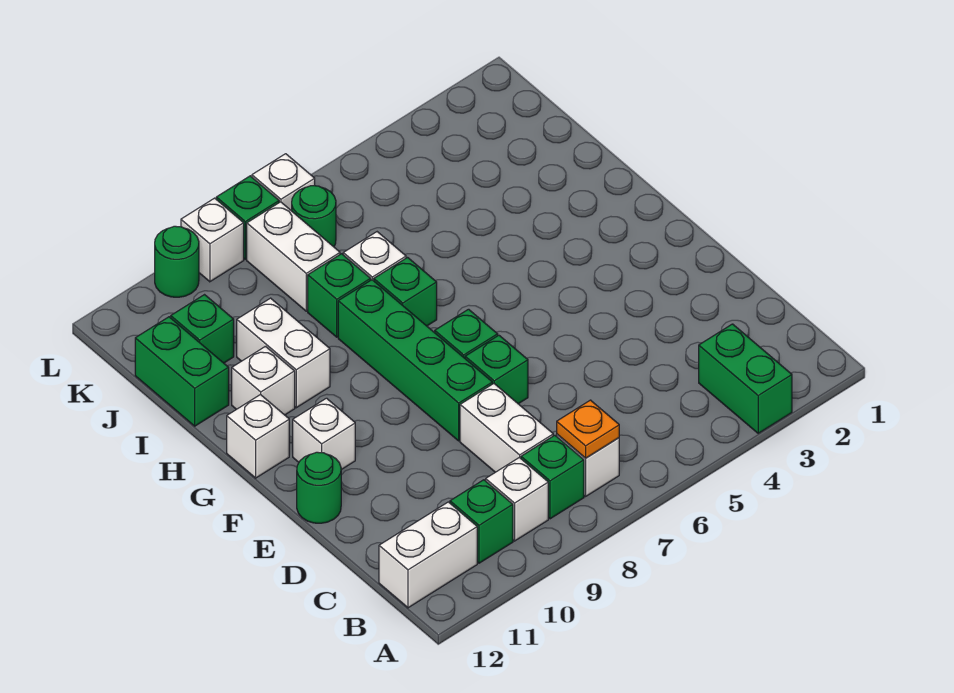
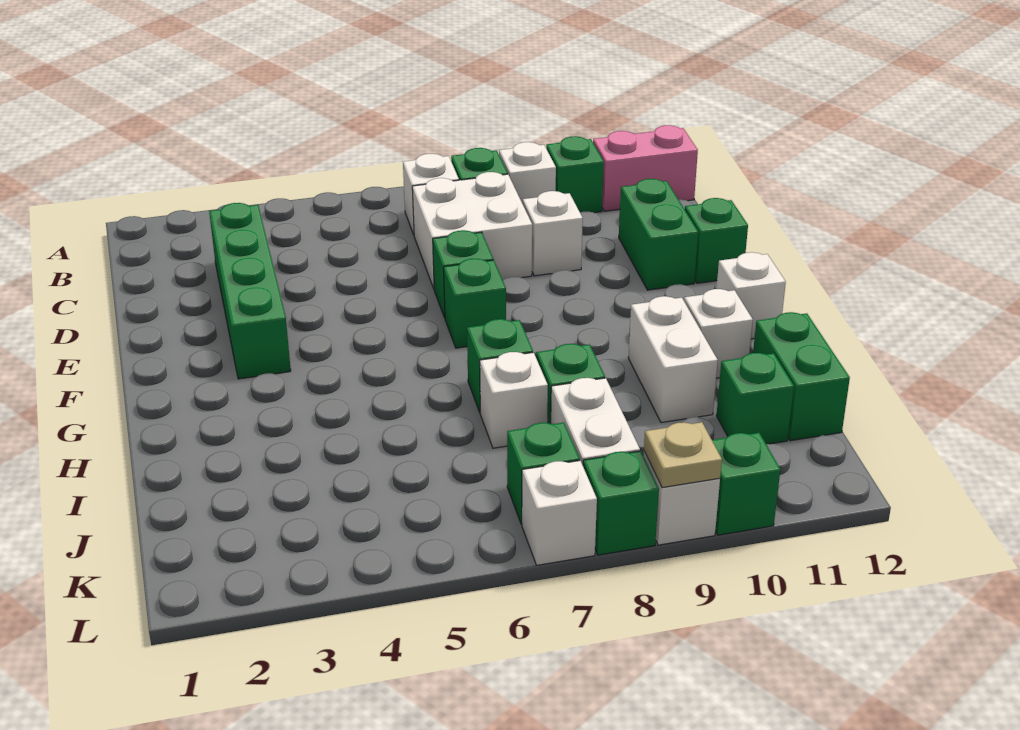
green brick A3:B3 level 1 -> green brick D11:E11 level 1
orange plate B7 level 2 -> none
white brick B11:B12 level 1 -> pink brick B11:B12 level 1
white brick C8:D8 level 1 -> white brick C7:D8 level 1
green brick E8:H8 level 1 -> green brick C3:F3 level 1
green round brick E12 level 1 -> green brick E12 level 1
white brick F11 level 1 -> white brick D9 level 1
green round brick K7 level 1 -> green brick K7 level 1
none -> tan plate L9 level 2
green round brick L10 level 1 -> green brick L10 level 1

